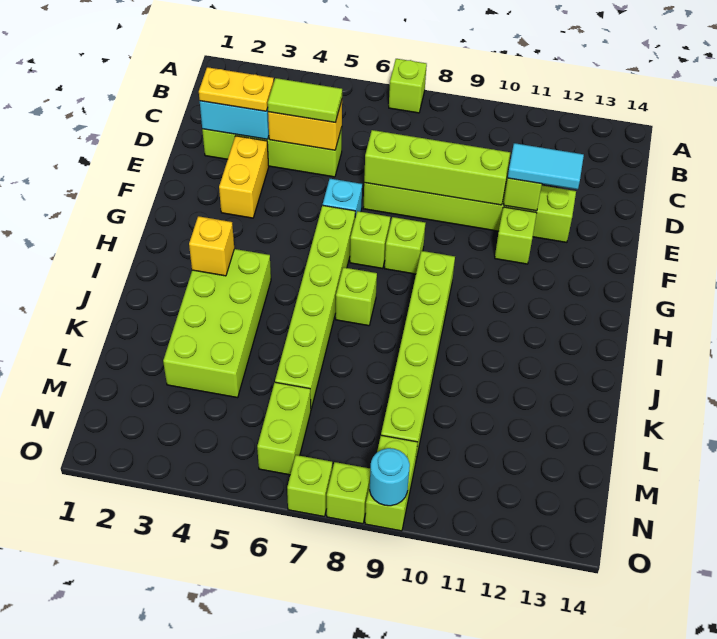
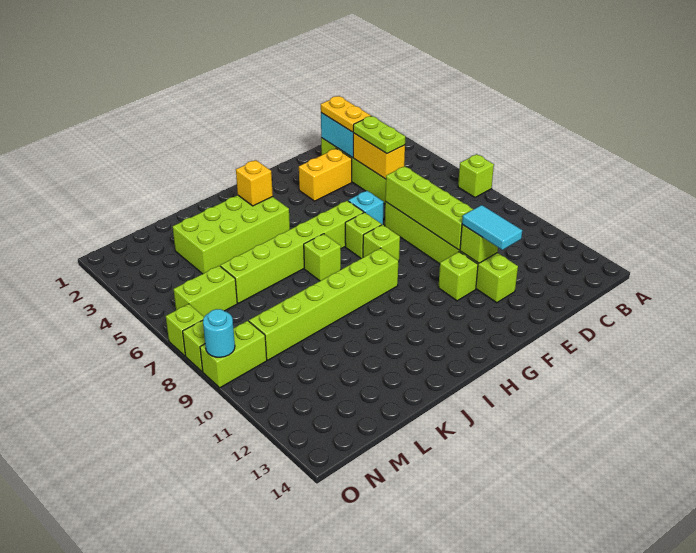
lime tile D4:D5 level 3 -> lime plate D4:D5 level 3

